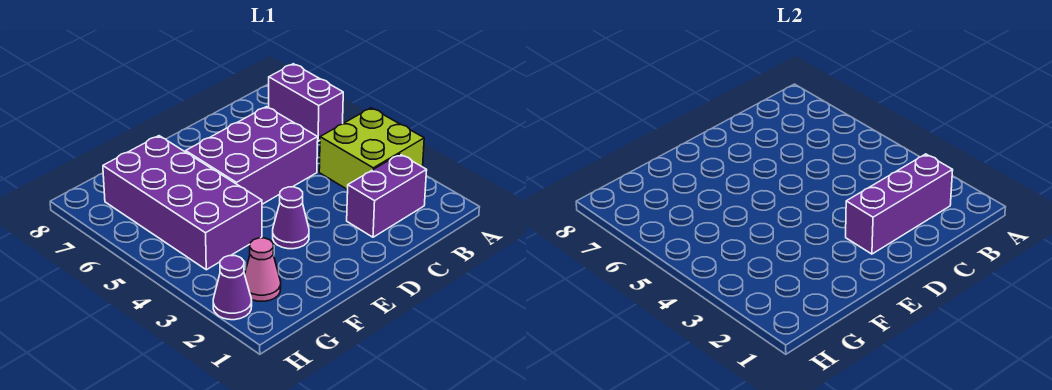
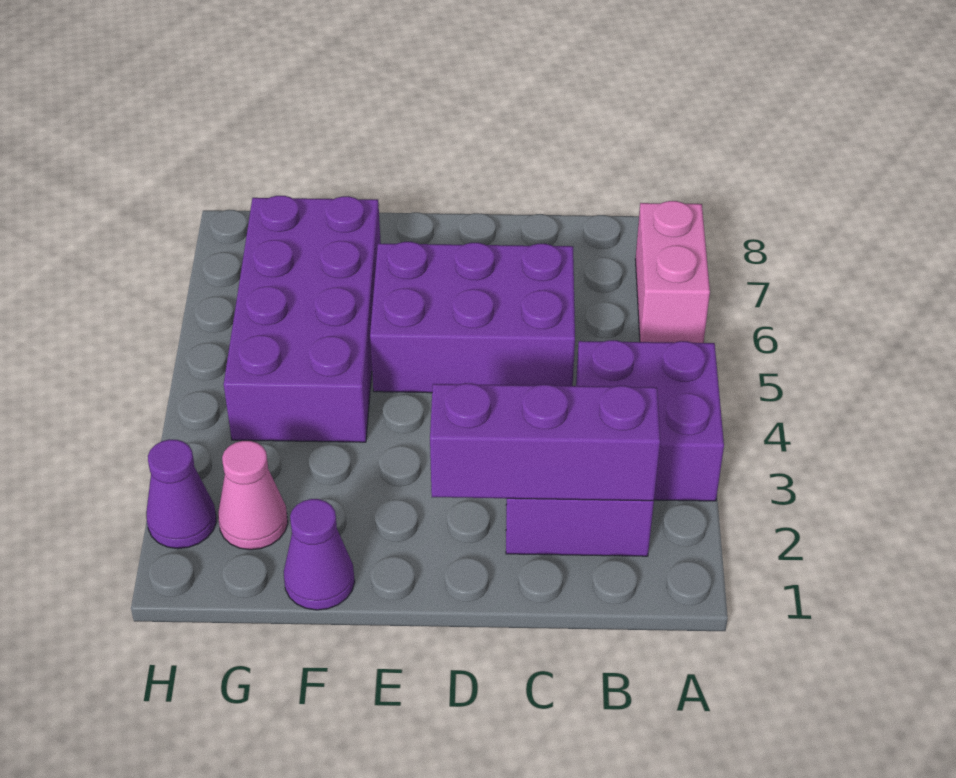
lime brick A3:B4 level 1 -> purple brick A3:B4 level 1
purple brick A6:A7 level 1 -> pink brick A6:A7 level 1
purple cone E3 level 1 -> purple cone F1 level 1

